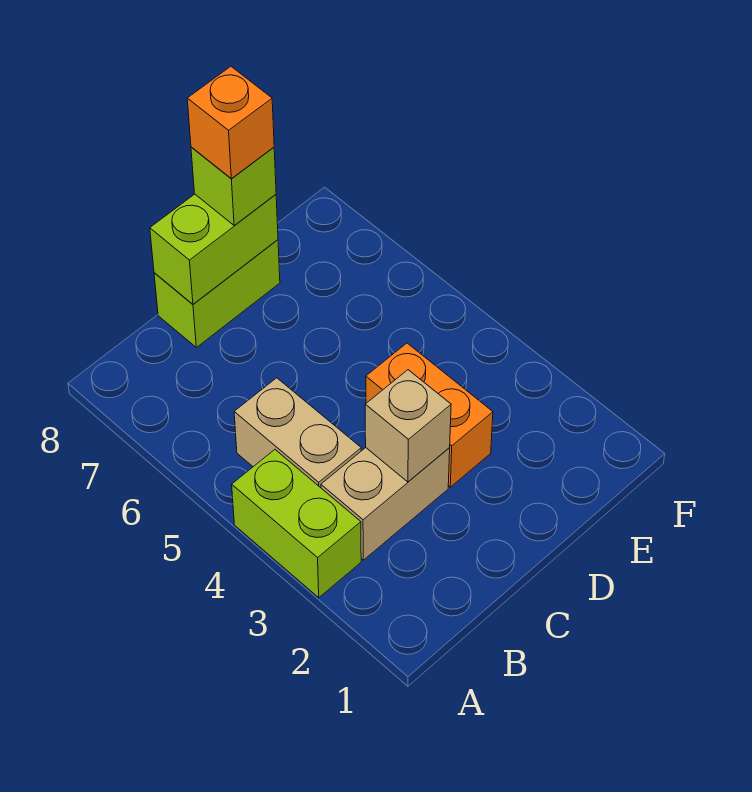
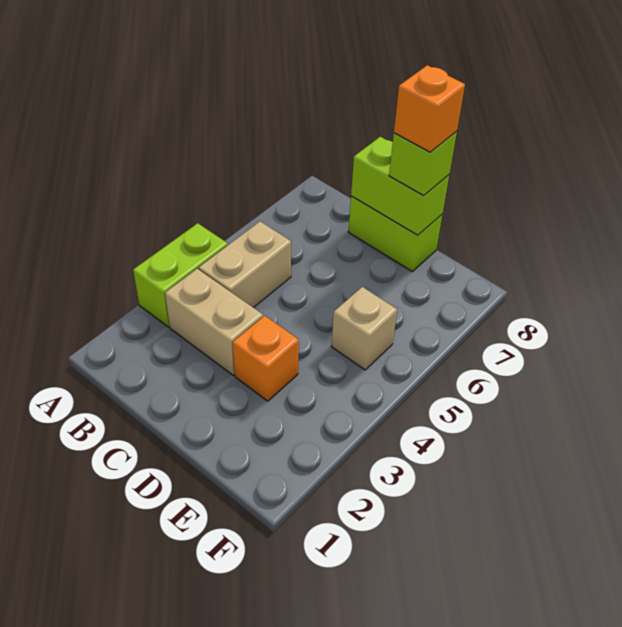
tan brick C3 level 2 -> tan brick E5 level 1
orange brick D3:D4 level 1 -> orange brick D3 level 1

